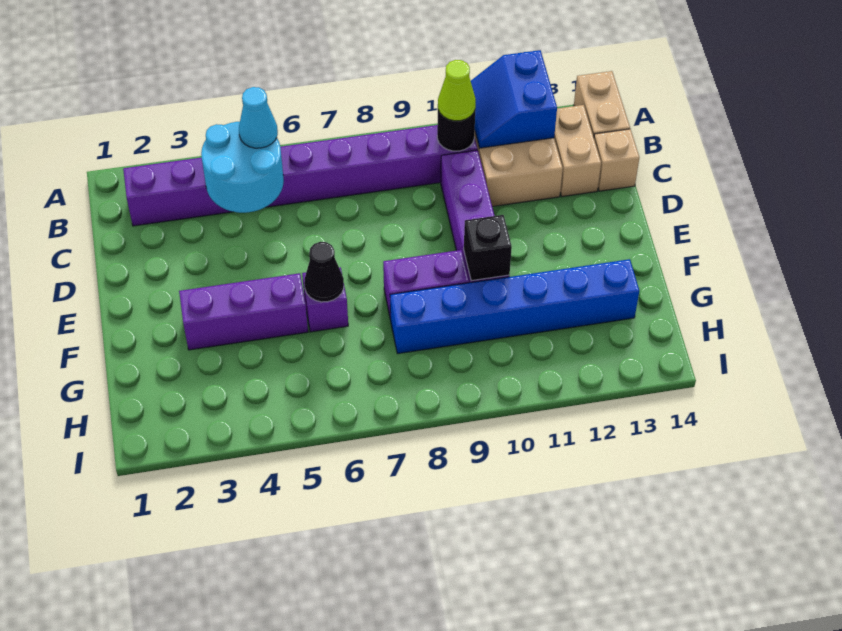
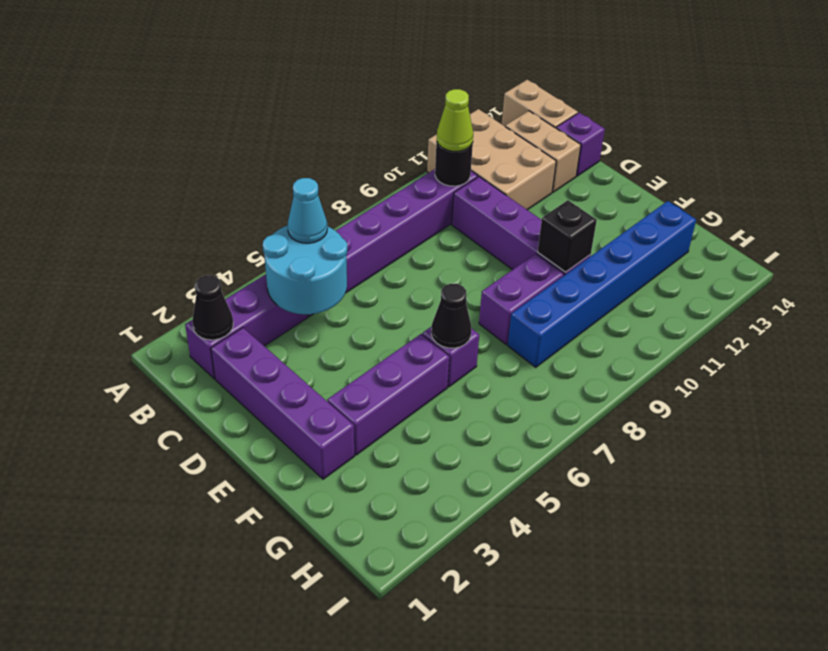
blue slope A11:B12 level 2 top 12 -> none
none -> black cone B2 level 2
none -> purple brick C2:F2 level 1
tan brick C14 level 1 -> purple brick C14 level 1

